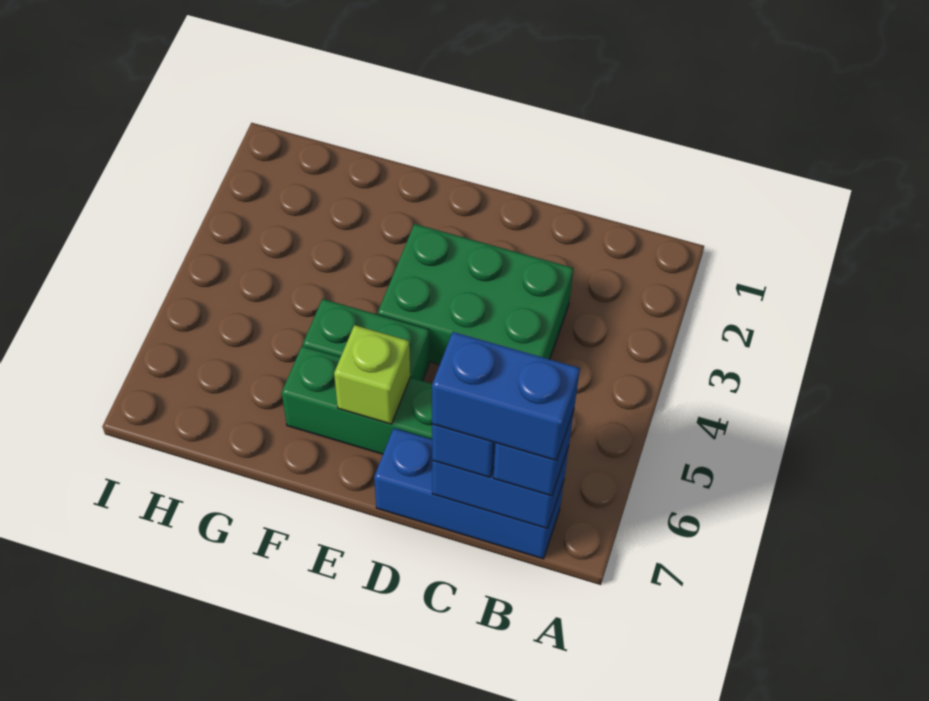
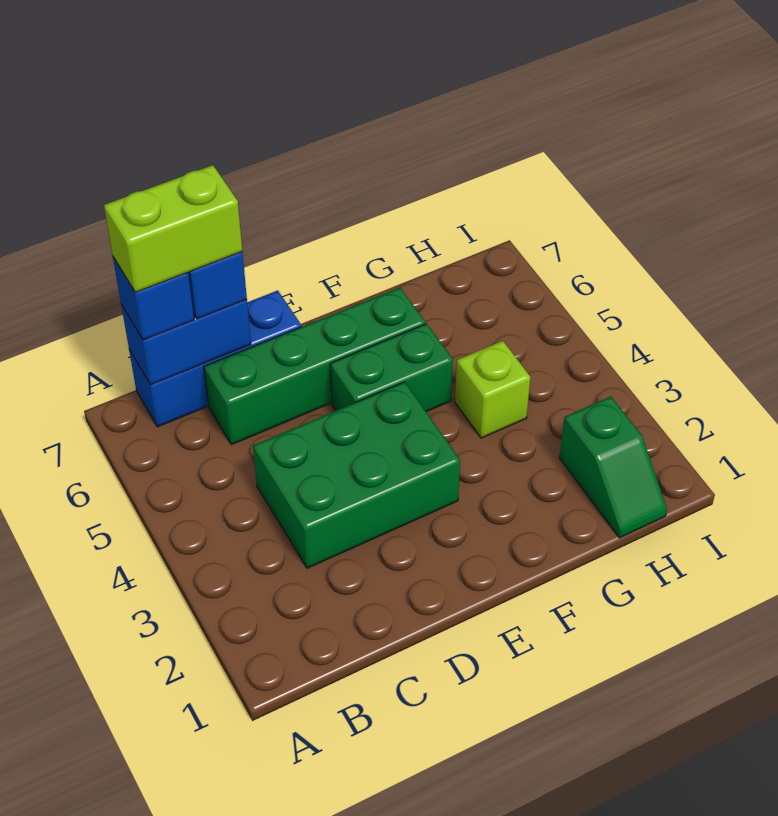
blue brick B7:C7 level 4 -> lime brick B7:C7 level 4
lime brick E6 level 2 -> lime brick G4 level 1
none -> green slope H1:H2 level 1 top 2

